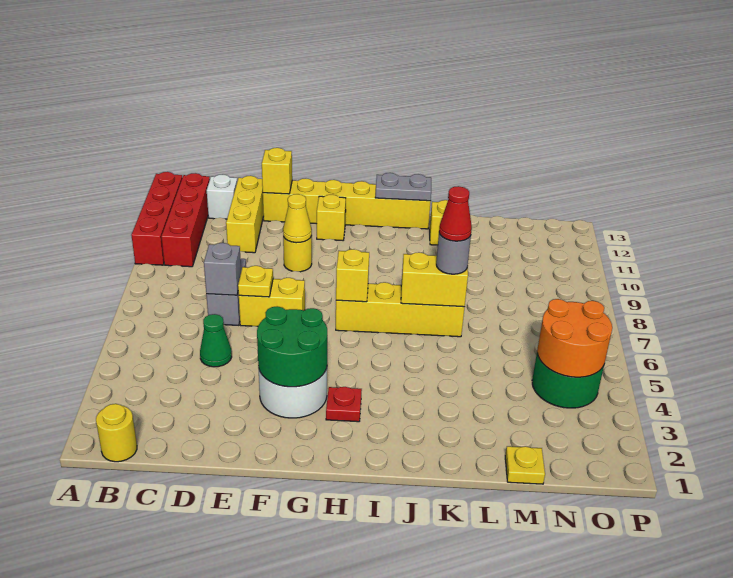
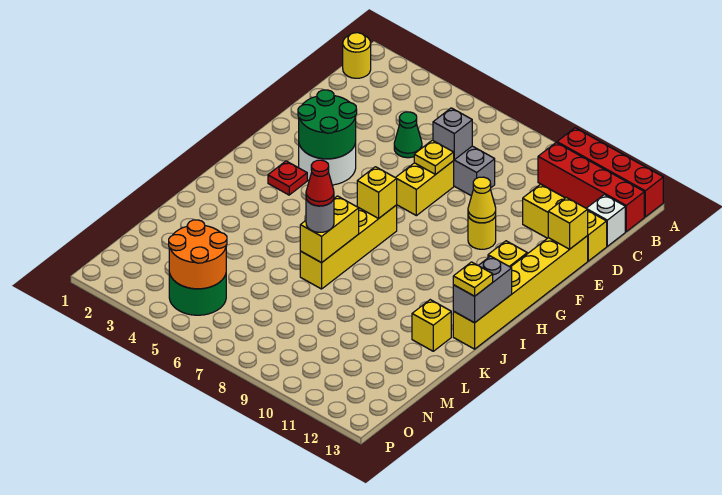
grey plate I13:J13 level 2 -> grey brick I13:J13 level 2
yellow plate M1 level 1 -> yellow plate J13 level 3

